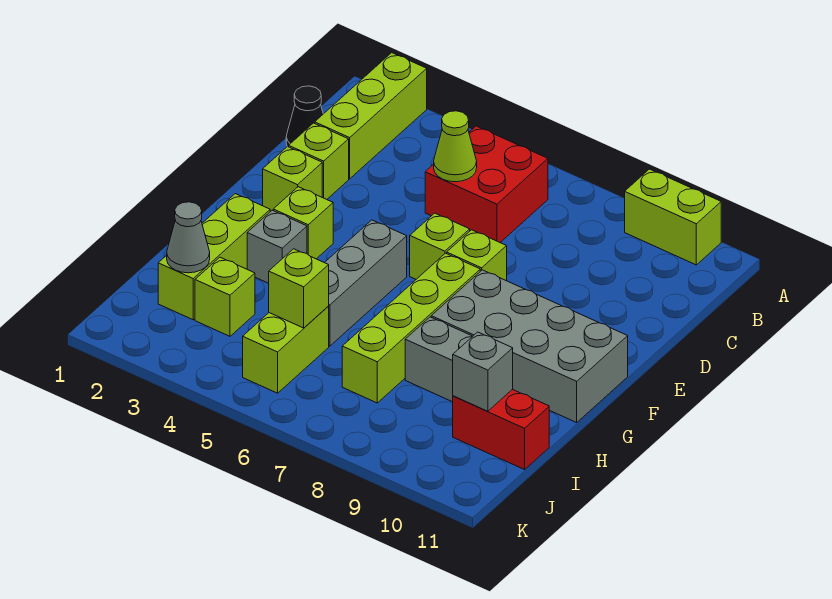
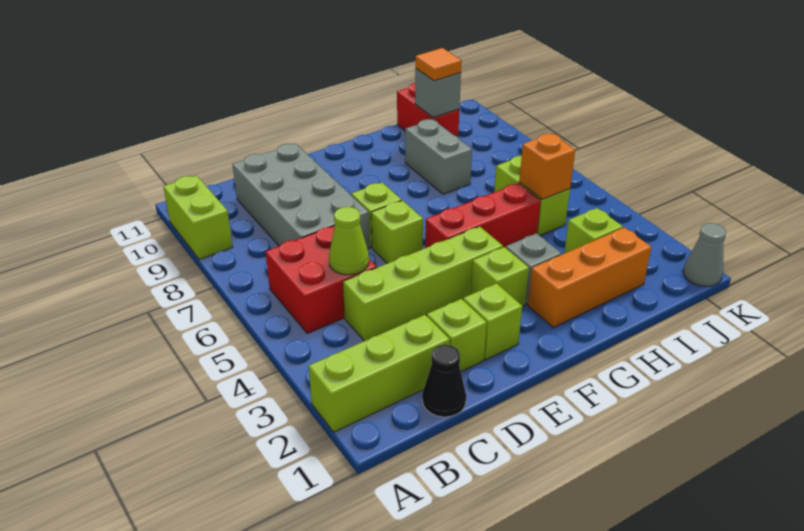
grey brick F5:H5 level 1 -> red brick F5:H5 level 1
lime brick F7:I7 level 1 -> lime brick C4:F4 level 1
grey brick F8:G11 level 1 -> grey brick C7:D10 level 1
lime brick G2:I2 level 1 -> orange brick G2:I2 level 1
grey cone I2 level 2 -> grey cone K1 level 1
lime brick I5:J5 level 1 -> lime brick I5:I6 level 1
lime brick I5 level 2 -> orange brick I5 level 2
none -> orange tile I10 level 3

